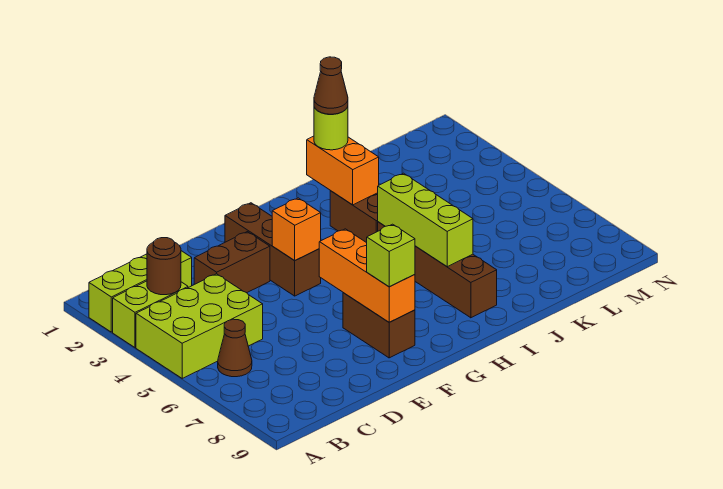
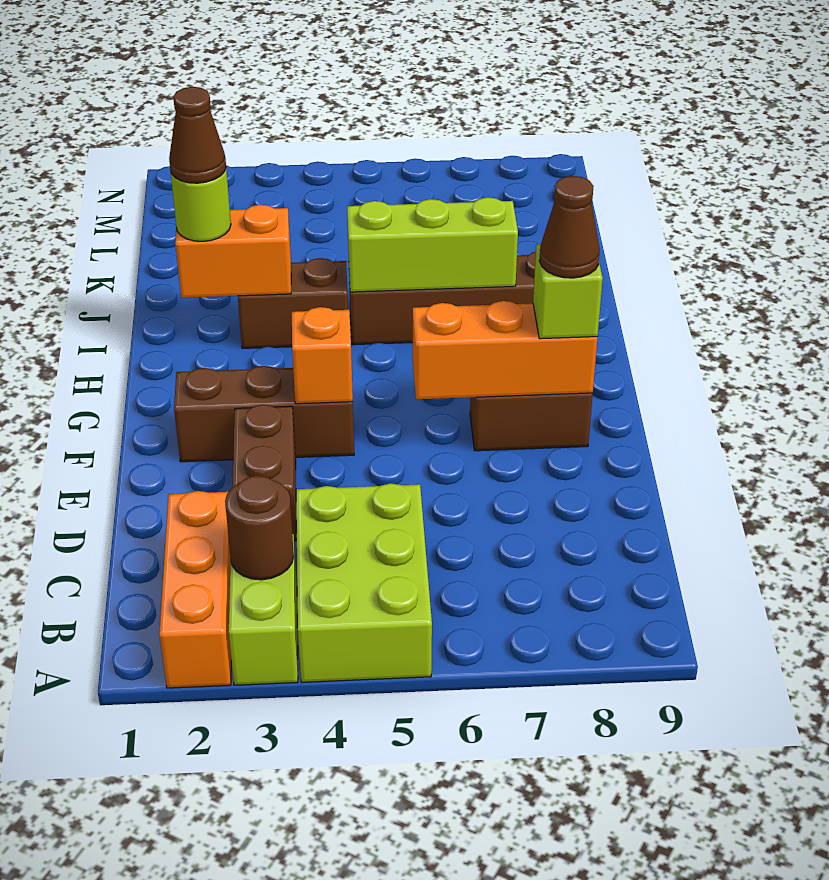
lime brick A2:C2 level 1 -> orange brick A2:C2 level 1
brown cone B6 level 1 -> brown cone F8 level 4

